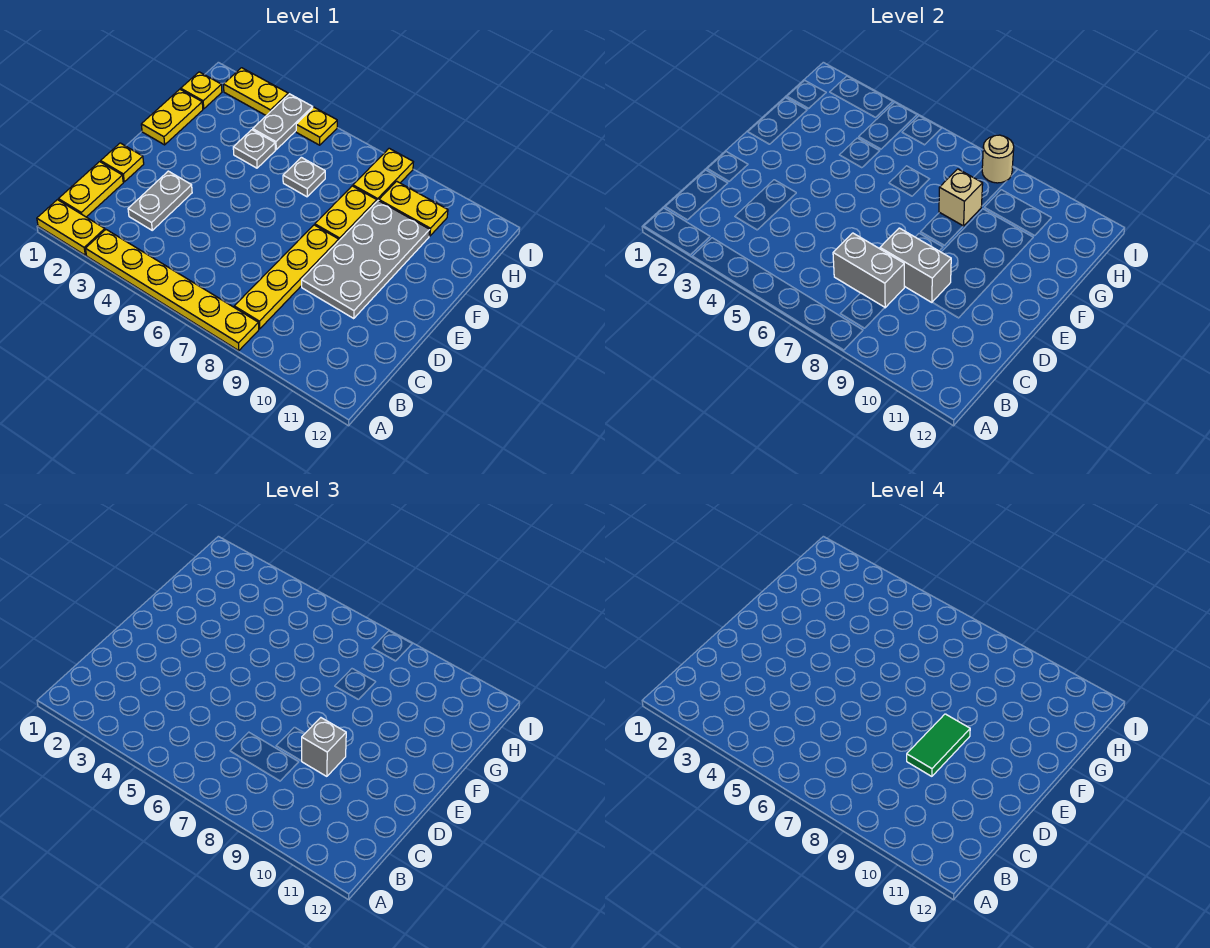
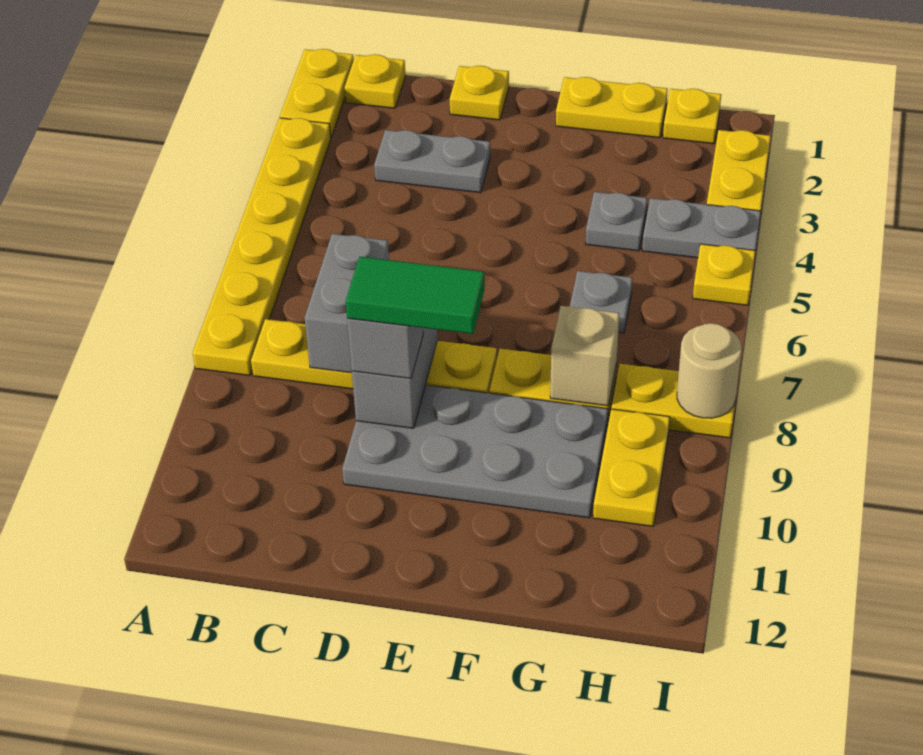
yellow plate B1:C1 level 1 -> yellow plate B1 level 1

